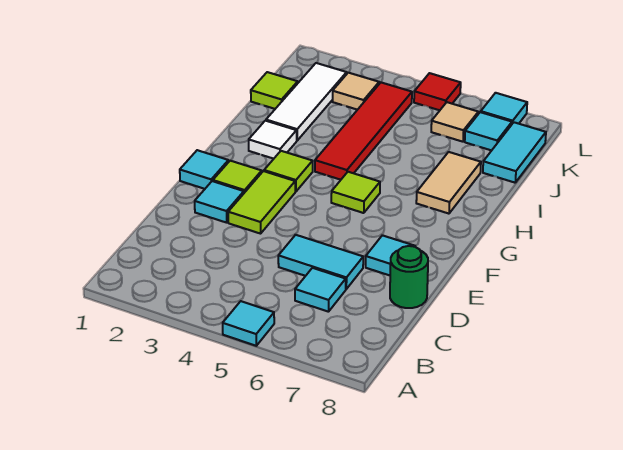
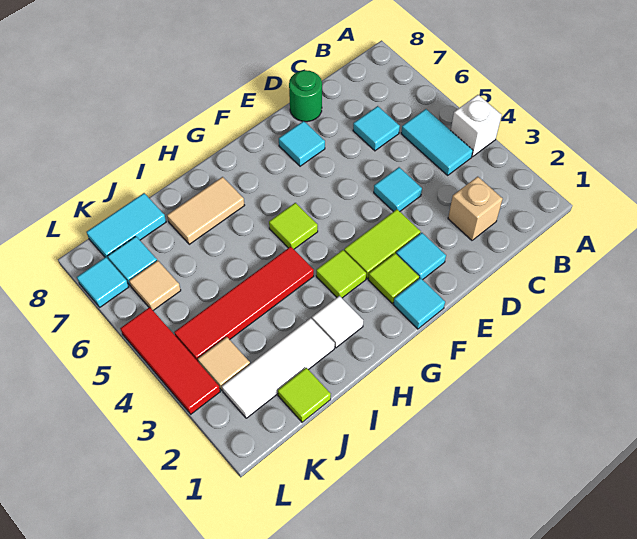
none -> white brick A4 level 1
cyan tile A5 level 1 -> cyan tile D4 level 1
none -> tan brick C2 level 1
cyan tile D5:D6 level 1 -> cyan tile B4:B5 level 1
red tile L5 level 1 -> red tile L3:L5 level 1

